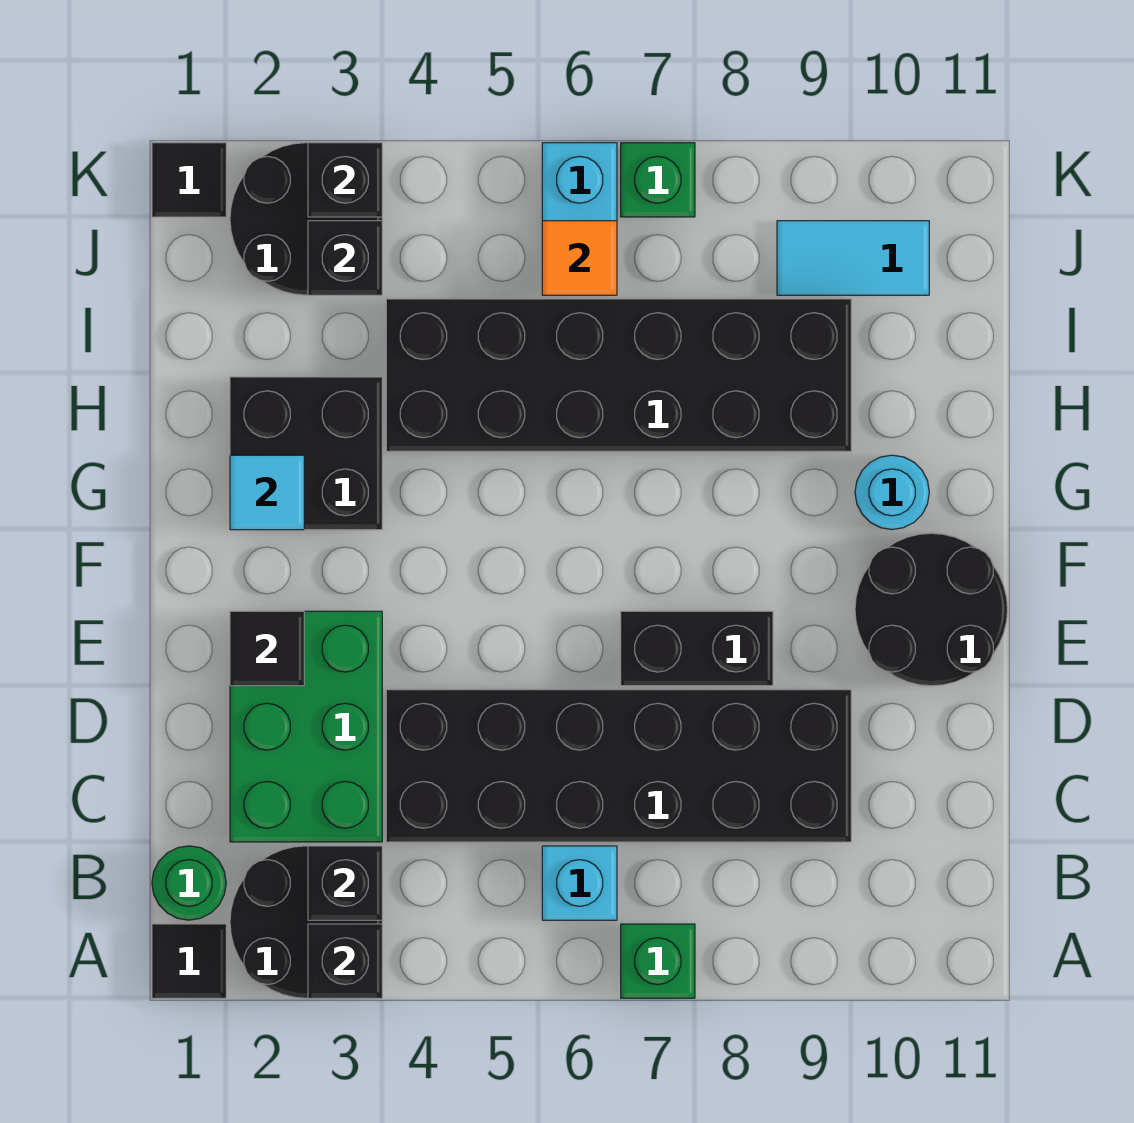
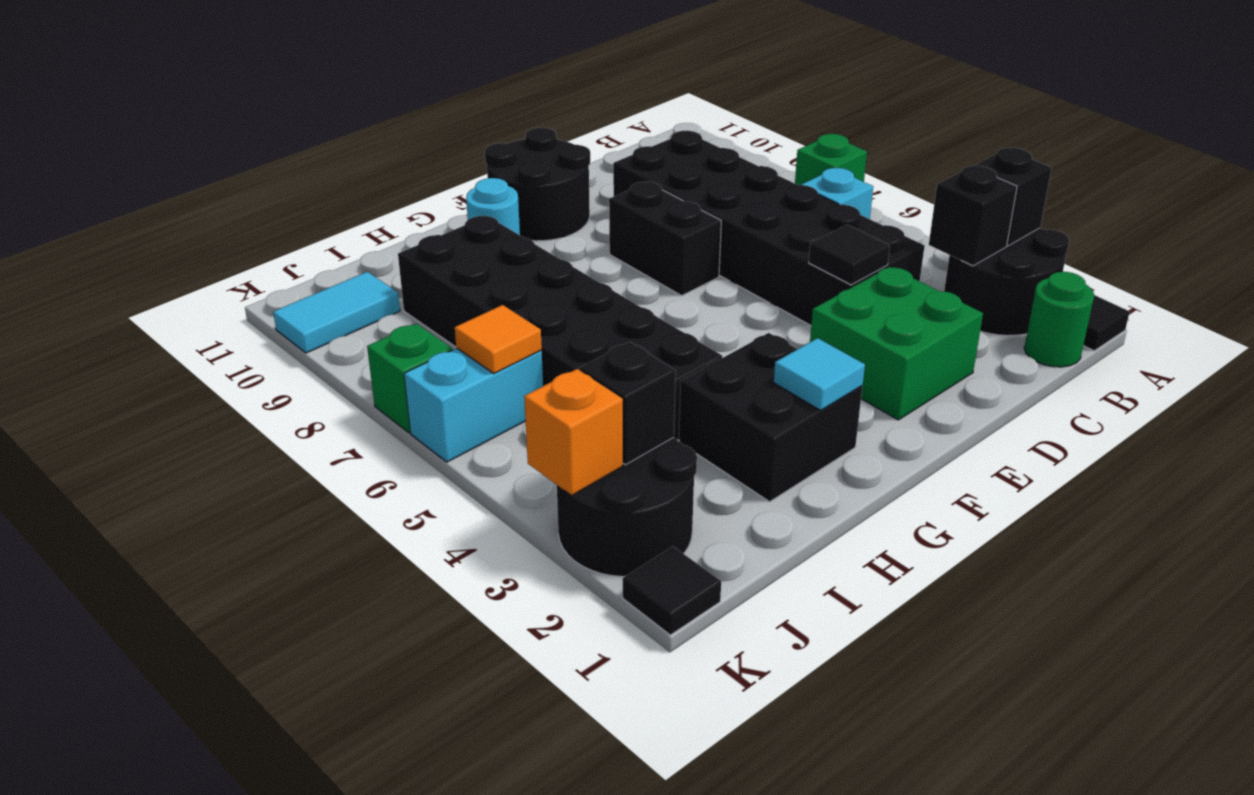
green brick C2:E3 level 1 -> green brick D2:E3 level 1
black tile E2 level 2 -> black tile D4 level 2
cyan tile J9:J10 level 1 -> cyan tile J10:K10 level 1
black brick K3 level 2 -> orange brick K3 level 2

